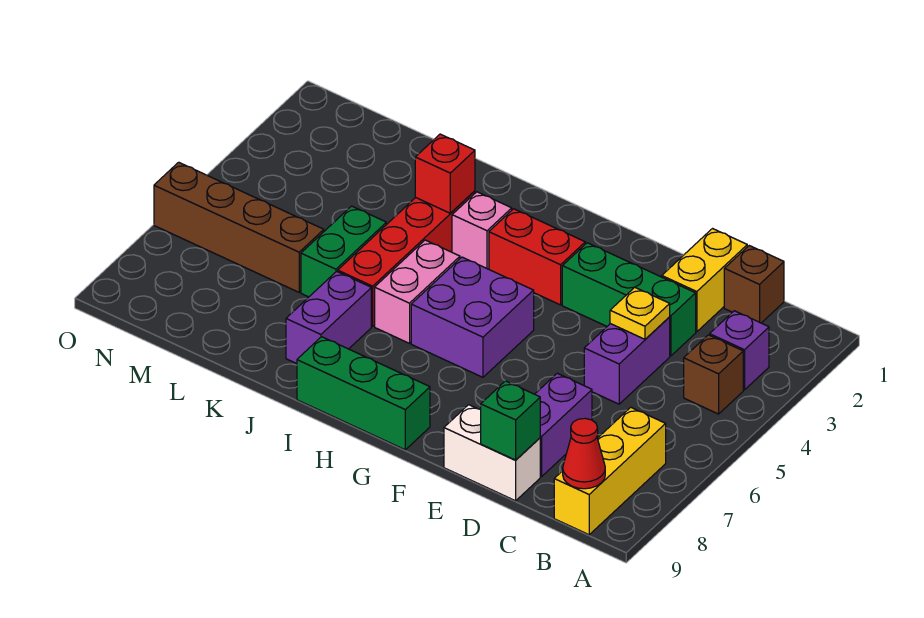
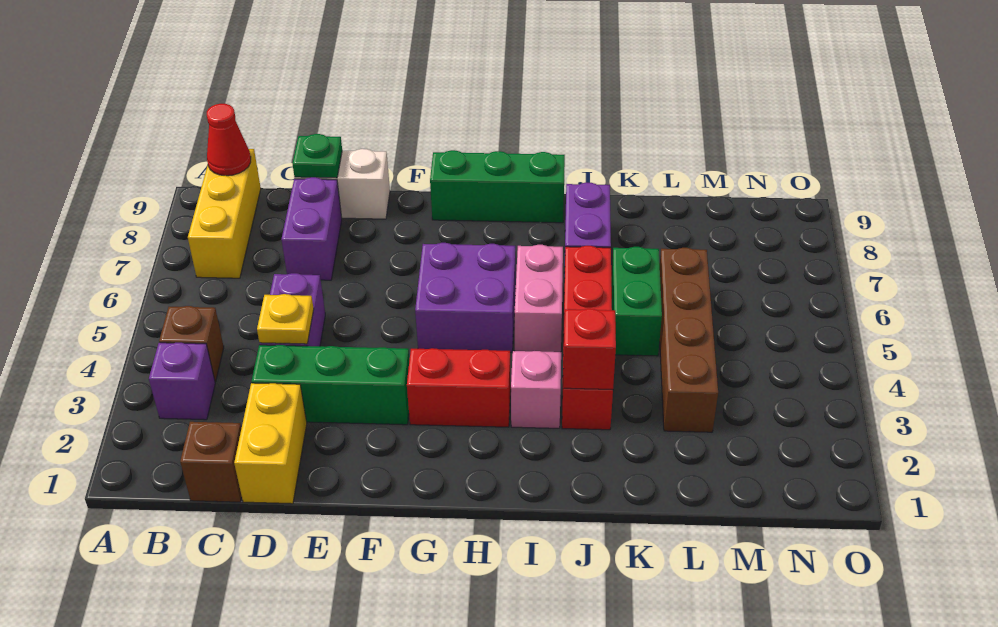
green brick D9 level 2 -> green plate D9 level 2
brown brick L6:O6 level 1 -> brown brick L3:L6 level 1

